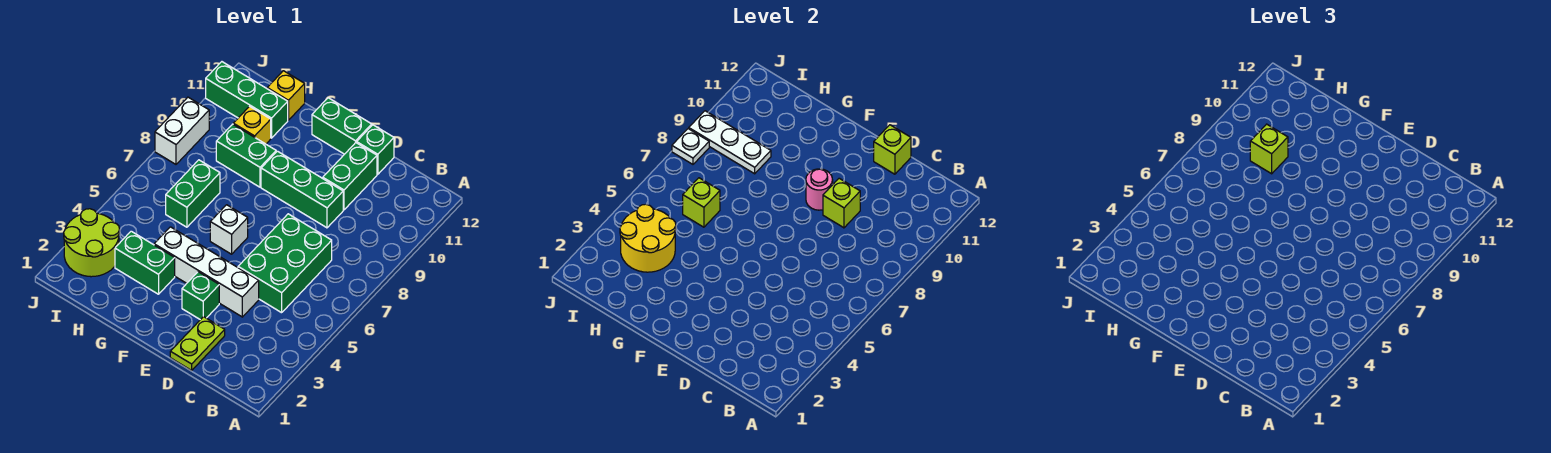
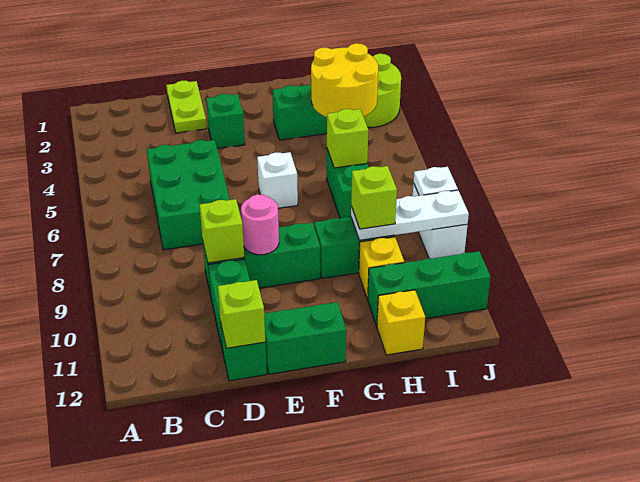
white brick D4:G4 level 1 -> none

